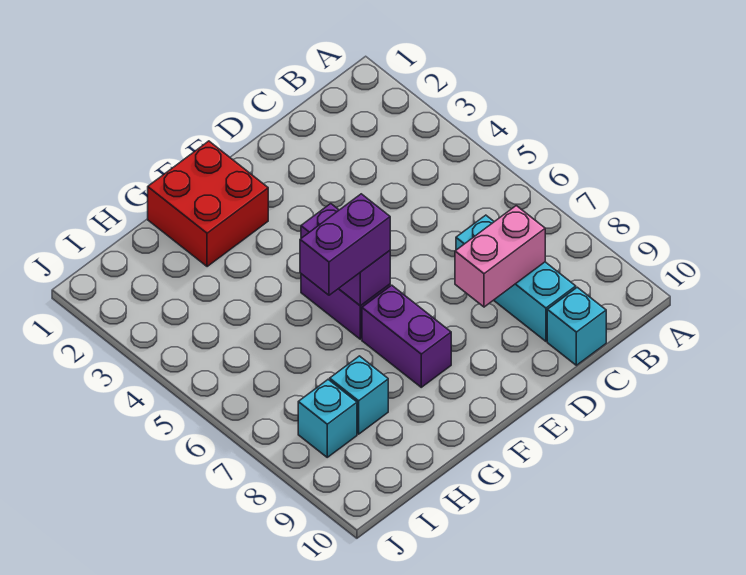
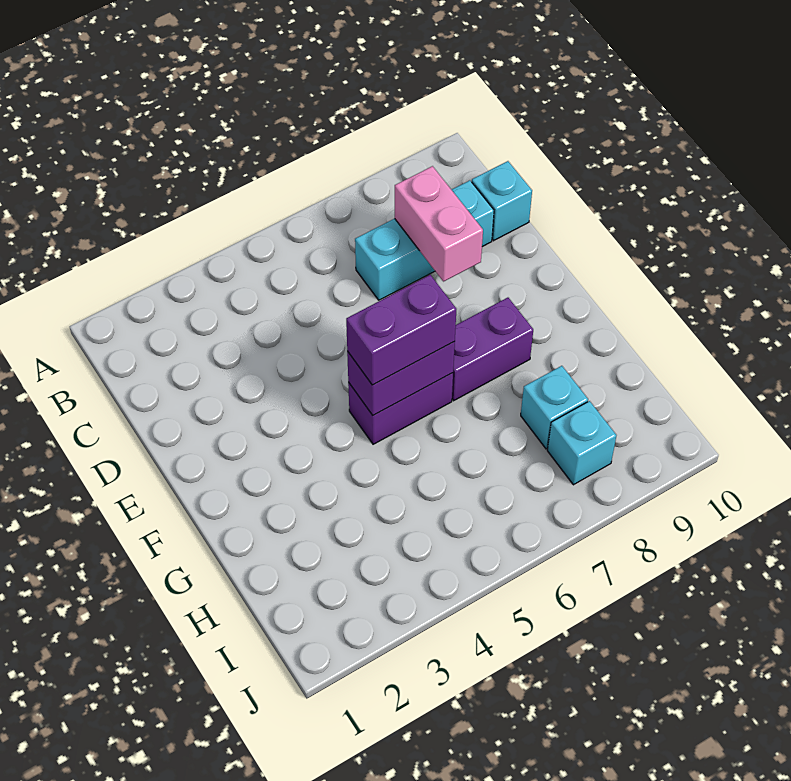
red brick F1:G2 level 1 -> none
purple brick F6:G6 level 3 -> purple brick F5:F6 level 3

